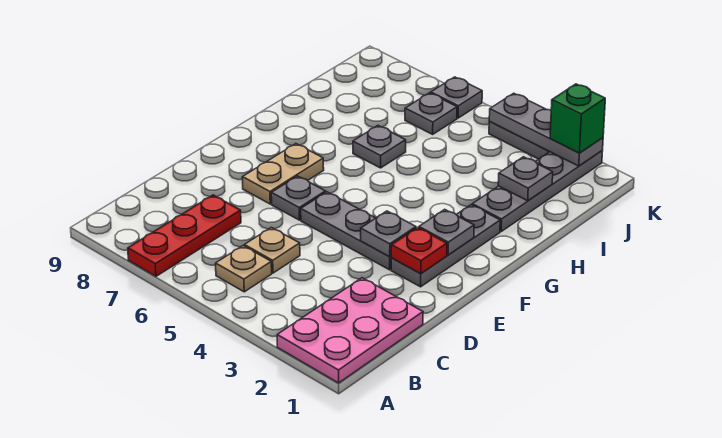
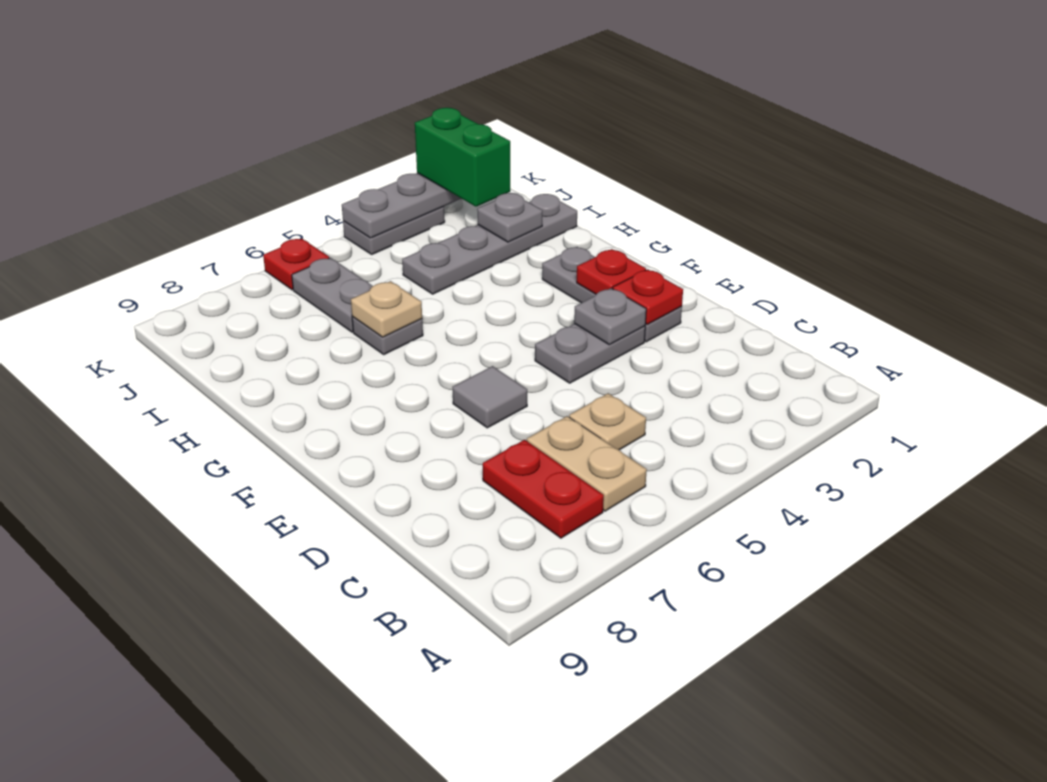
pink plate A1:C2 level 1 -> none
red plate A7:C7 level 1 -> red plate B7:C7 level 1
tan plate B5 level 1 -> tan plate H6 level 2
grey plate E3:E5 level 1 -> grey plate E3:E4 level 1
grey plate E6 level 1 -> grey tile E6 level 1
tan plate E7:F7 level 1 -> tan plate B6:C6 level 1
grey plate F2 level 2 -> red plate F2 level 2
grey plate H2:K2 level 1 -> grey plate I1:I4 level 1
grey plate J6 level 1 -> grey plate I6:J6 level 1
green brick K2 level 3 -> green brick J2:K2 level 3
grey plate K6 level 1 -> red plate K6 level 1

